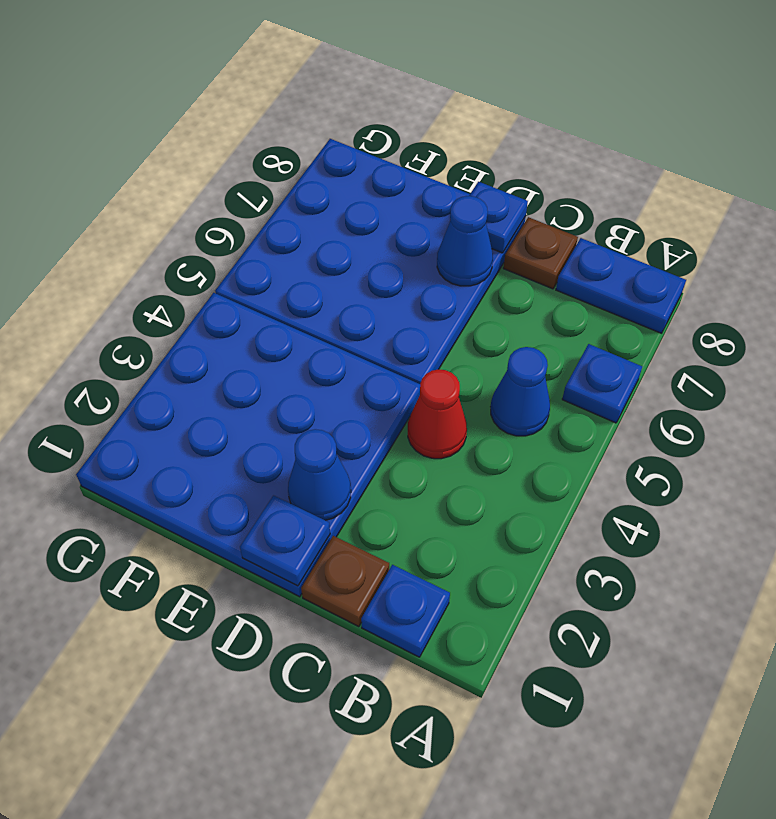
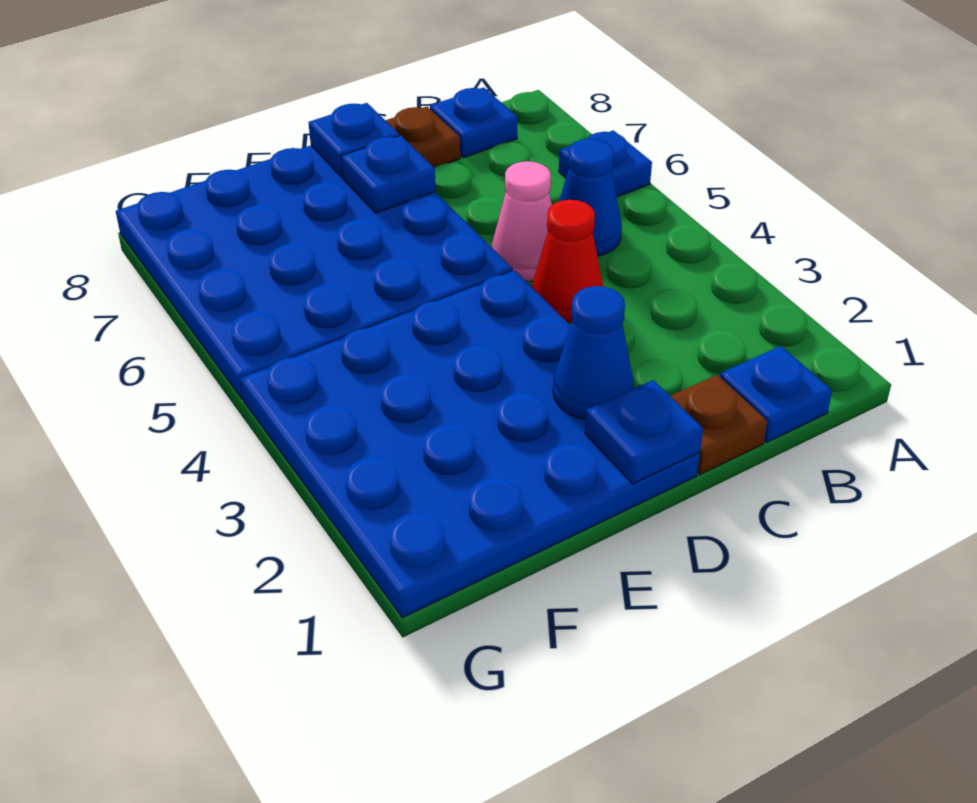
blue plate A8:B8 level 1 -> blue plate B8 level 1
none -> pink cone C5 level 1
blue cone D7 level 2 -> blue plate D7 level 2

